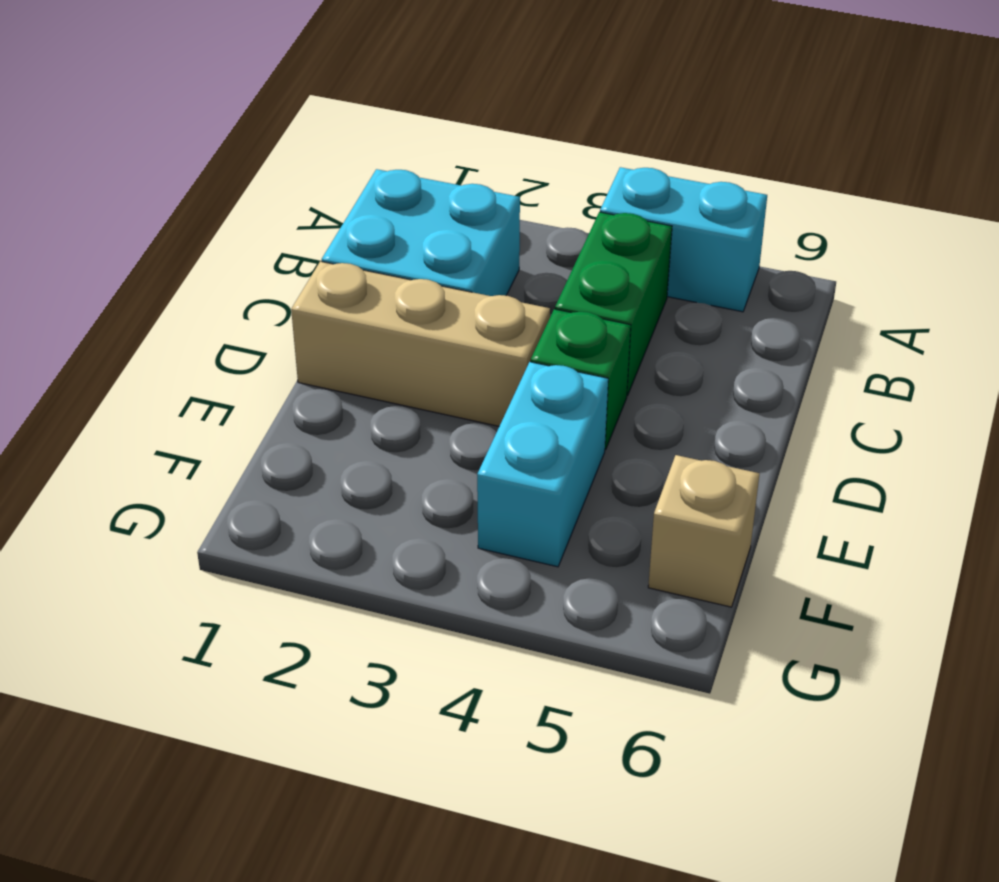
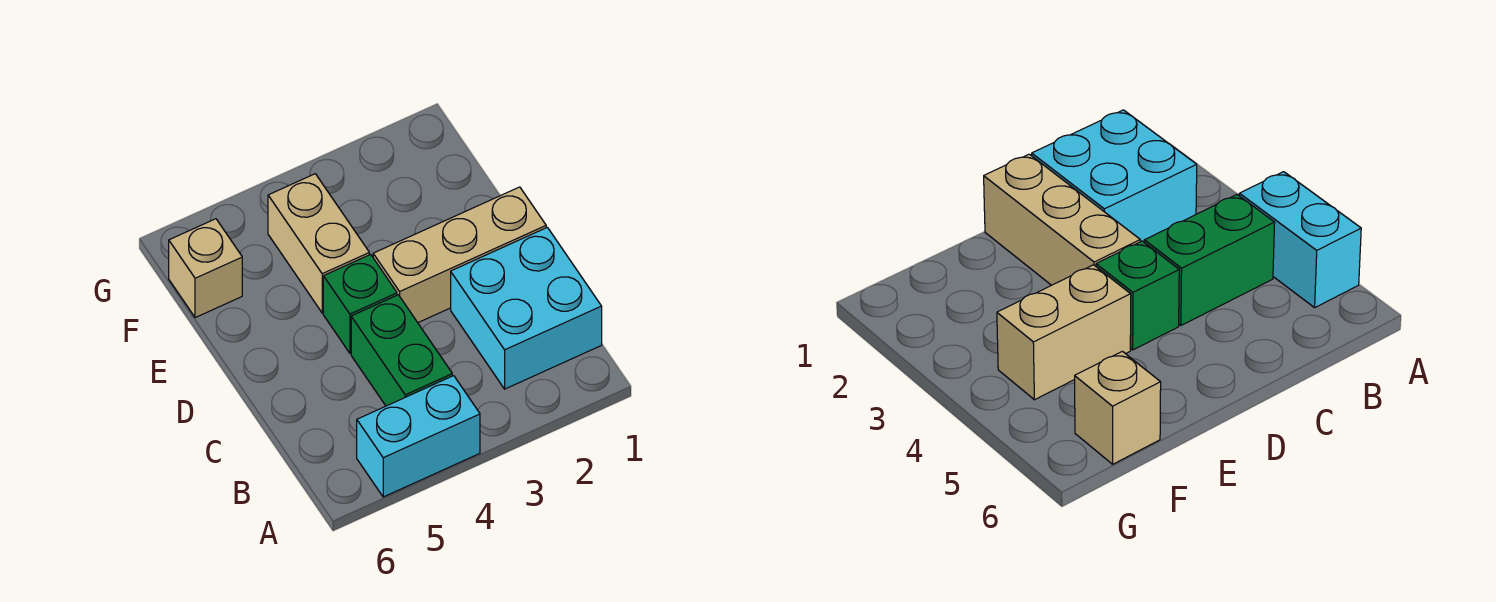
cyan brick E4:F4 level 1 -> tan brick E4:F4 level 1

